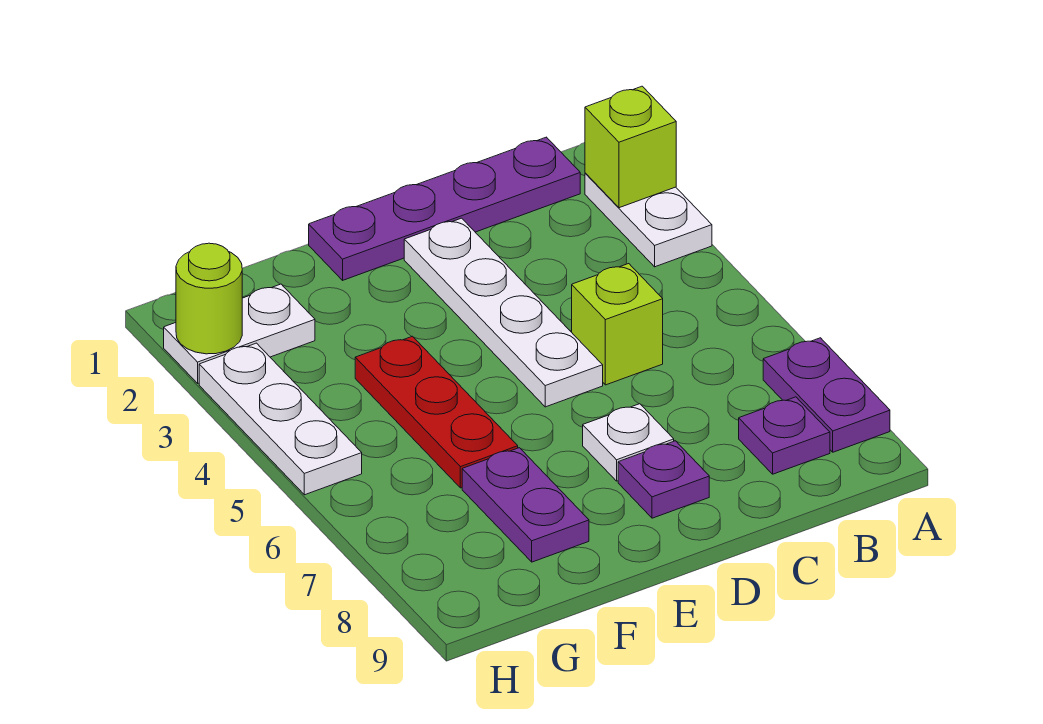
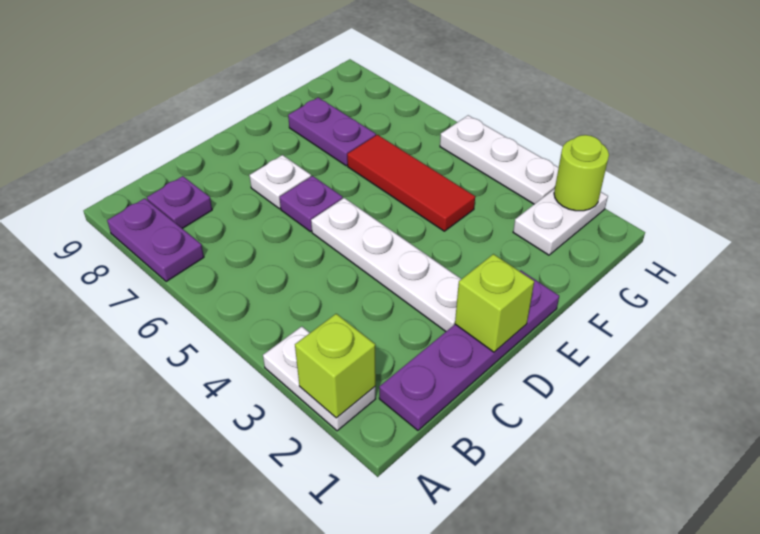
lime brick C5 level 1 -> lime brick D1 level 2
purple plate D8 level 1 -> purple plate D6 level 1
red plate F4:F6 level 1 -> red tile F4:F6 level 1

